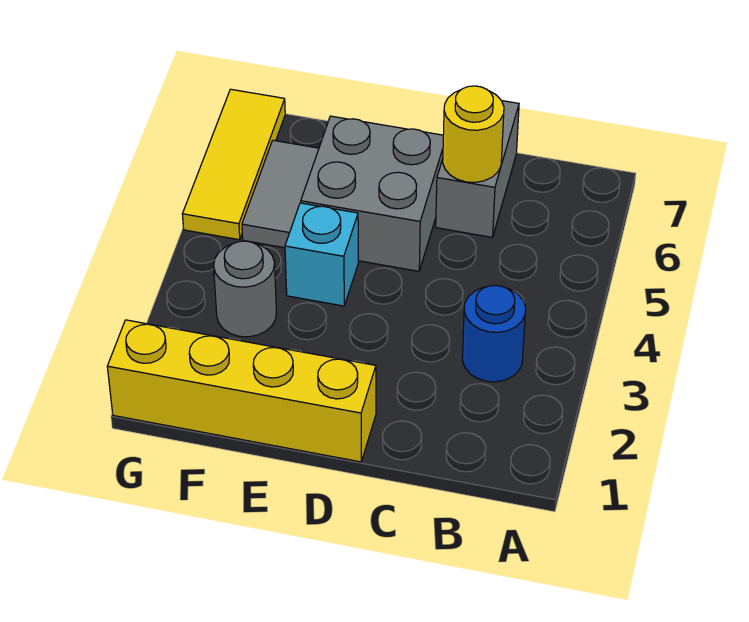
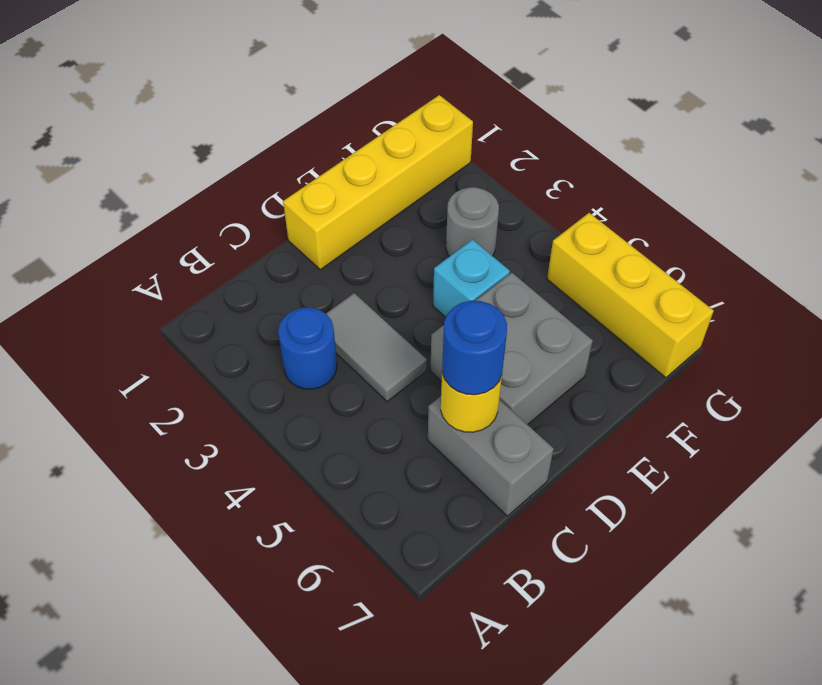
none -> blue round brick C6 level 3
grey tile F5:F6 level 1 -> grey tile C3:C4 level 1
yellow tile G5:G7 level 1 -> yellow brick G5:G7 level 1

